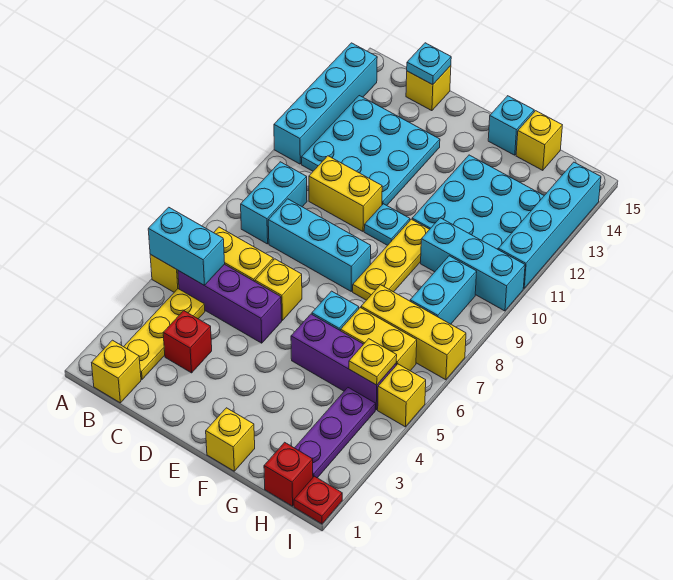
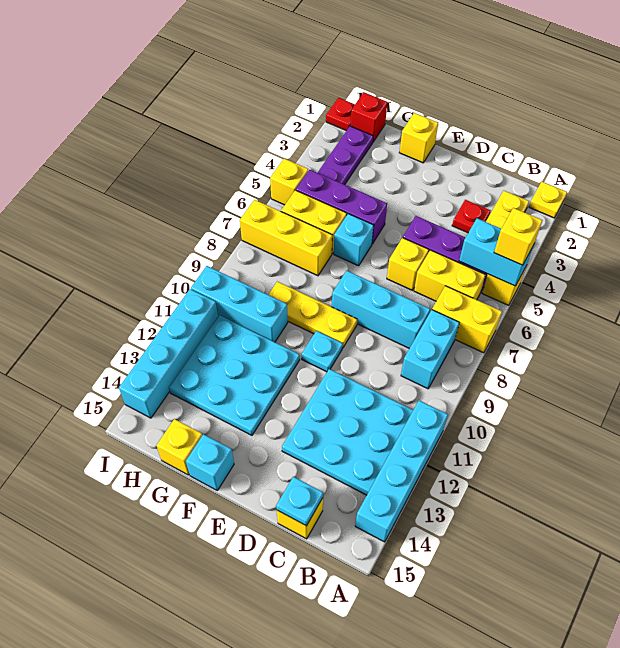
yellow brick B1 level 1 -> yellow brick A5 level 3
red brick C3 level 1 -> red plate C3 level 1
yellow brick C10:D10 level 1 -> yellow brick A7:B7 level 1
yellow plate F8:F10 level 1 -> yellow plate E9:G9 level 1
yellow plate H5 level 2 -> yellow plate A1 level 1
cyan brick H8:H9 level 1 -> none

